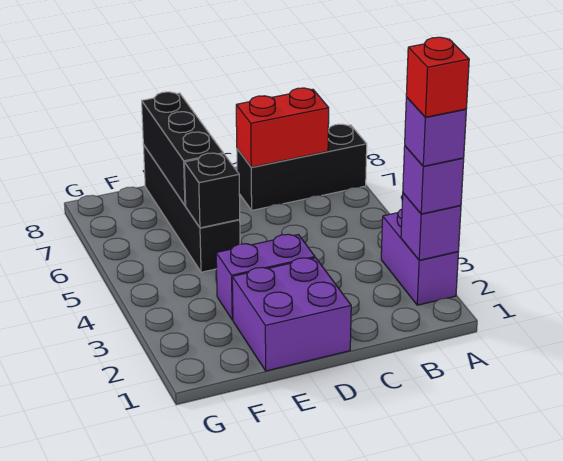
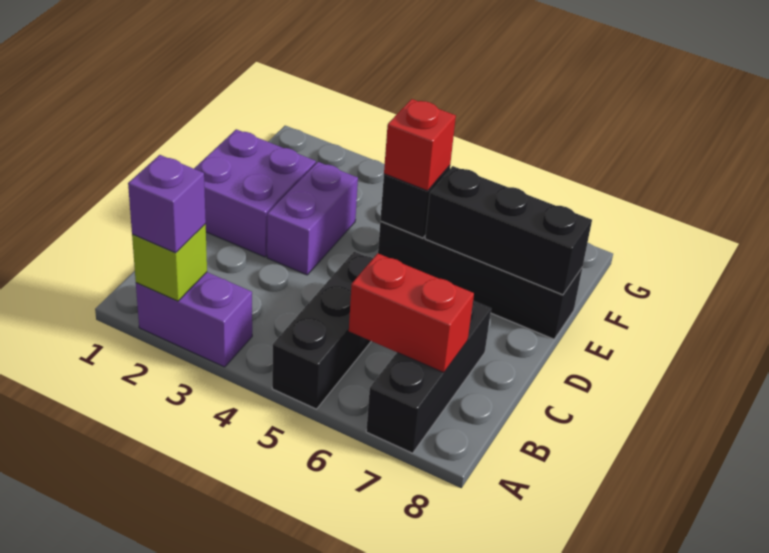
purple brick A2 level 2 -> lime brick A2 level 2
purple brick A2 level 4 -> none
red brick A2 level 5 -> red brick E5 level 3
none -> black brick A5:C5 level 1
red brick B7:C7 level 2 -> red brick B6:B7 level 2

